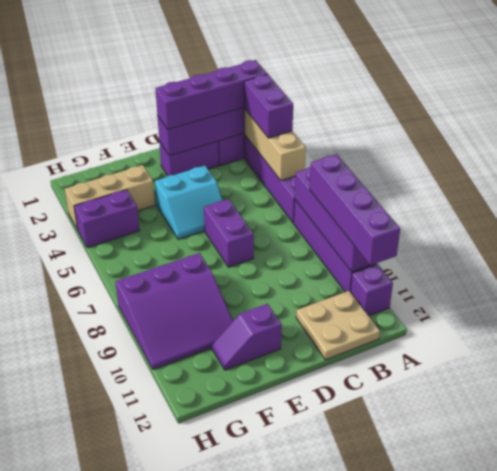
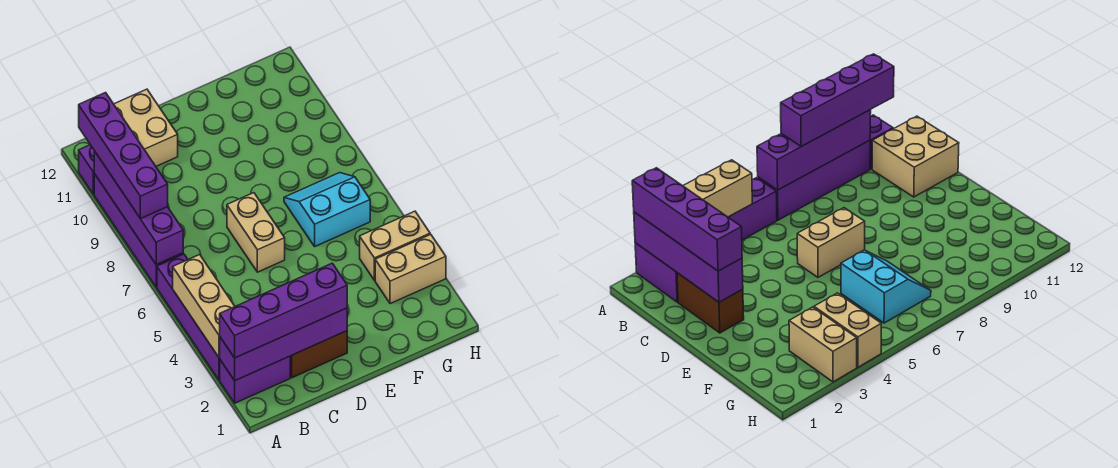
purple brick A3:A4 level 3 -> none
tan plate B11:C12 level 1 -> tan brick B11:C12 level 1
purple brick C2:D2 level 1 -> brown brick C2:D2 level 1
cyan slope D4:E5 level 1 top 4 -> cyan slope F6:G7 level 1 top 6
purple brick D6:D7 level 1 -> tan brick D6:D7 level 1
purple slope E11:F11 level 1 top E -> none
tan brick F3:H3 level 1 -> tan brick G3:H3 level 1
purple slope F8:H10 level 1 top 8 -> none
purple brick G4:H4 level 1 -> tan brick G4:H4 level 1

